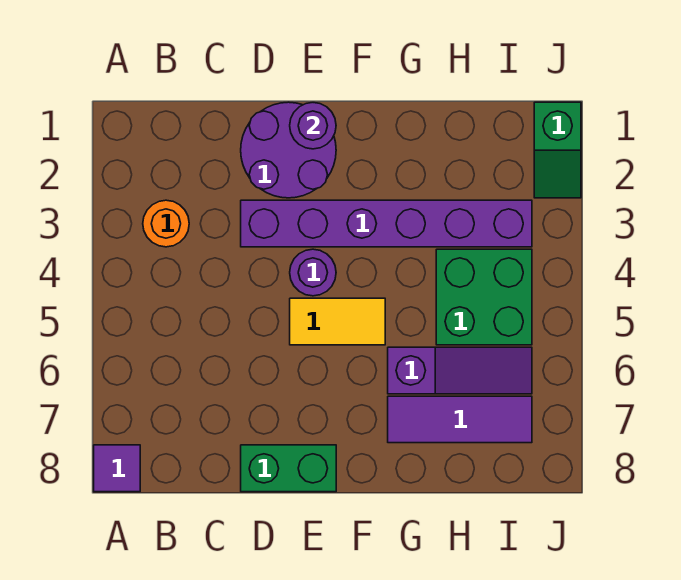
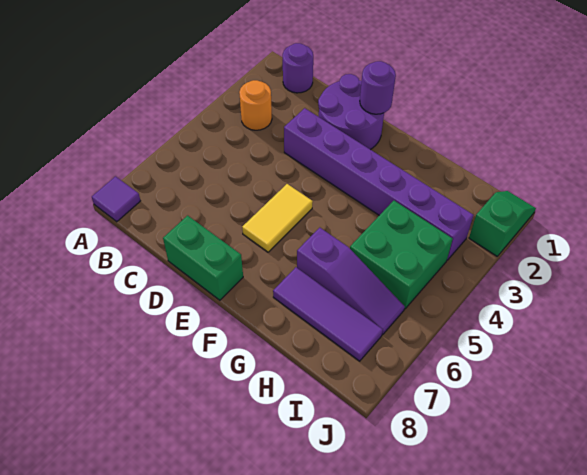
purple round brick E4 level 1 -> purple round brick B1 level 1
yellow tile E5:F5 level 1 -> yellow tile E5:E6 level 1
green slope J1:J2 level 1 top 1 -> green slope J1:J2 level 1 top 2

